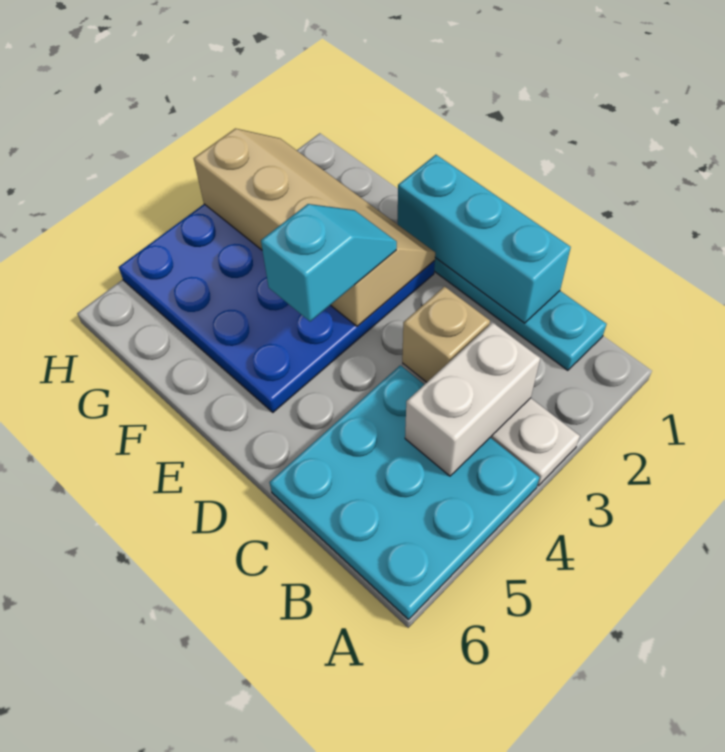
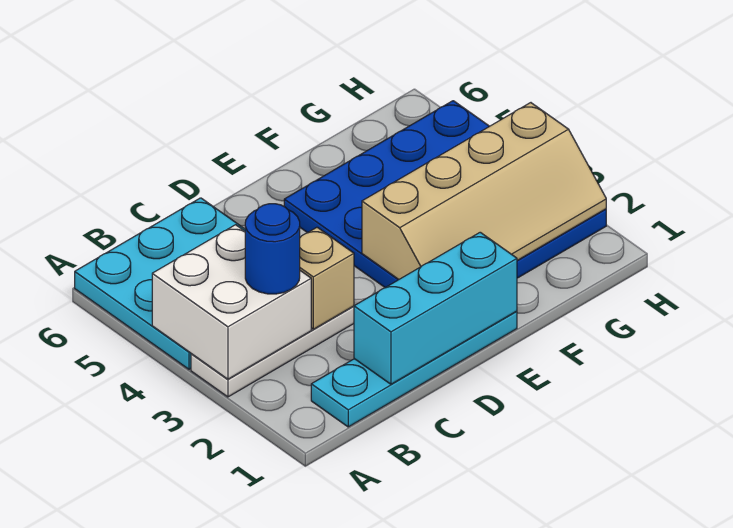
white brick B3:B4 level 2 -> white brick A3:B4 level 2
none -> blue round brick B3 level 3
cyan slope E3:E4 level 3 top 4 -> none

